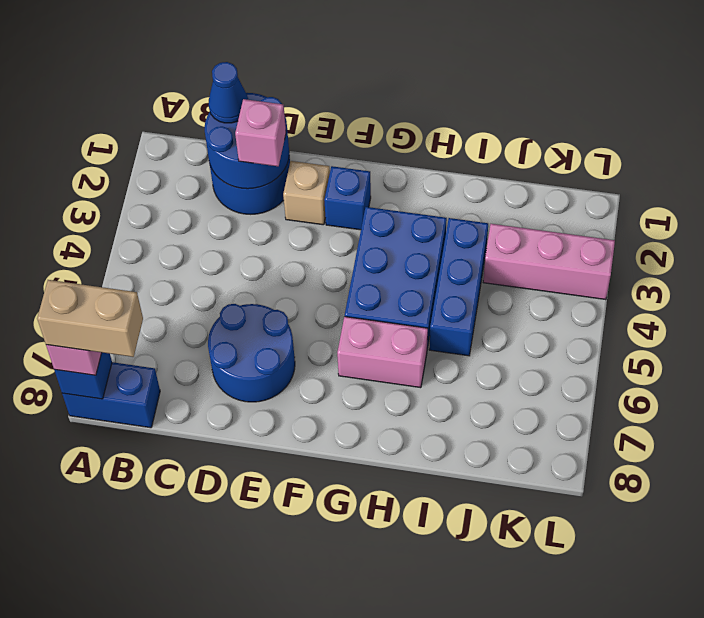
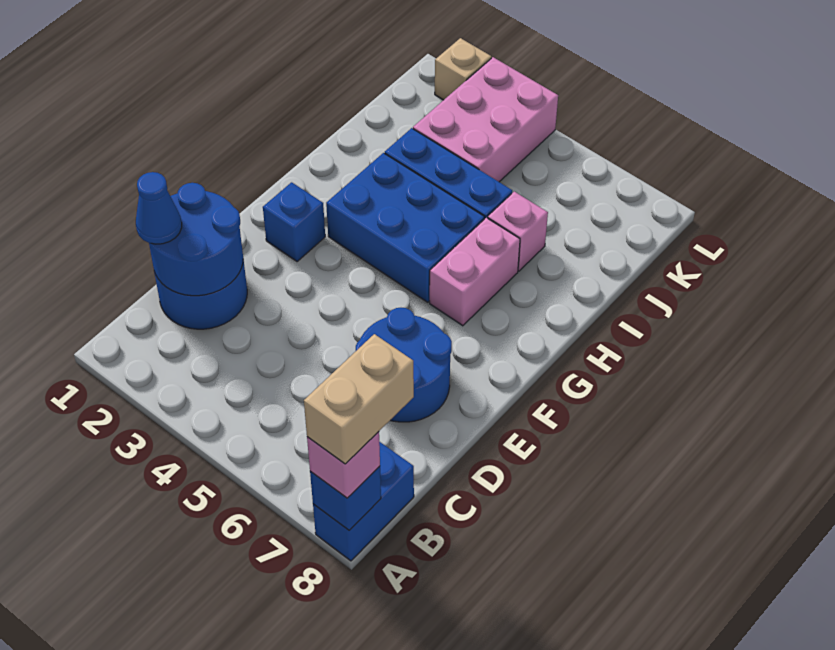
pink brick D2 level 3 -> pink brick I6 level 1
tan brick E2 level 1 -> tan brick L2 level 1
pink brick J3:L3 level 1 -> pink brick J3:L4 level 1

